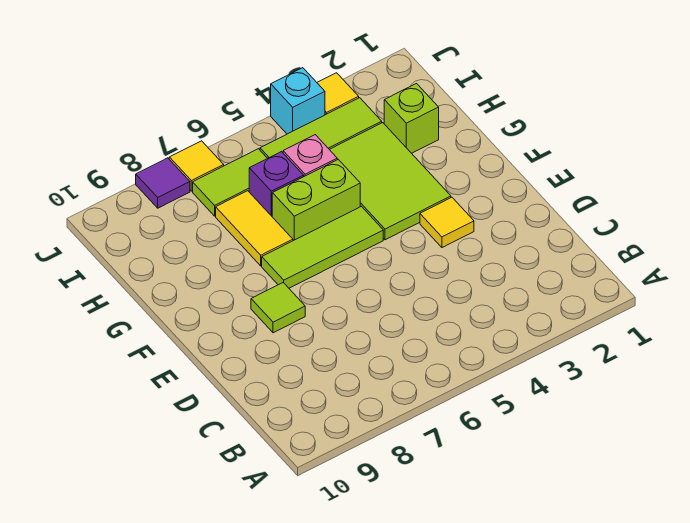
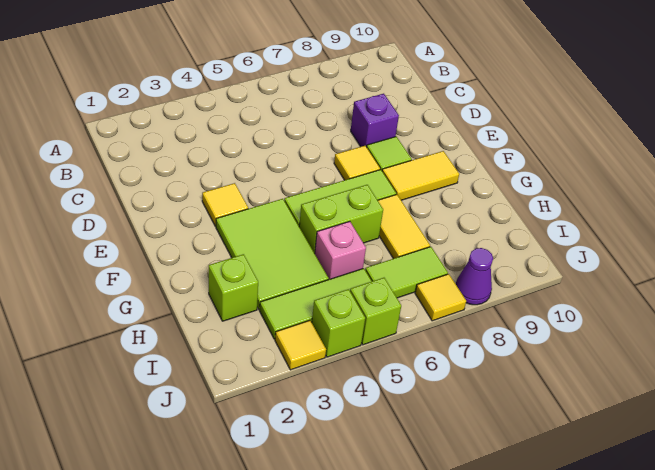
none -> yellow tile E7 level 1
none -> yellow tile F8:F9 level 1
purple brick H6 level 1 -> purple brick D8 level 1
cyan brick J4 level 1 -> lime brick J4 level 1
none -> lime brick J5 level 1
purple tile J8 level 1 -> purple cone J8 level 1

